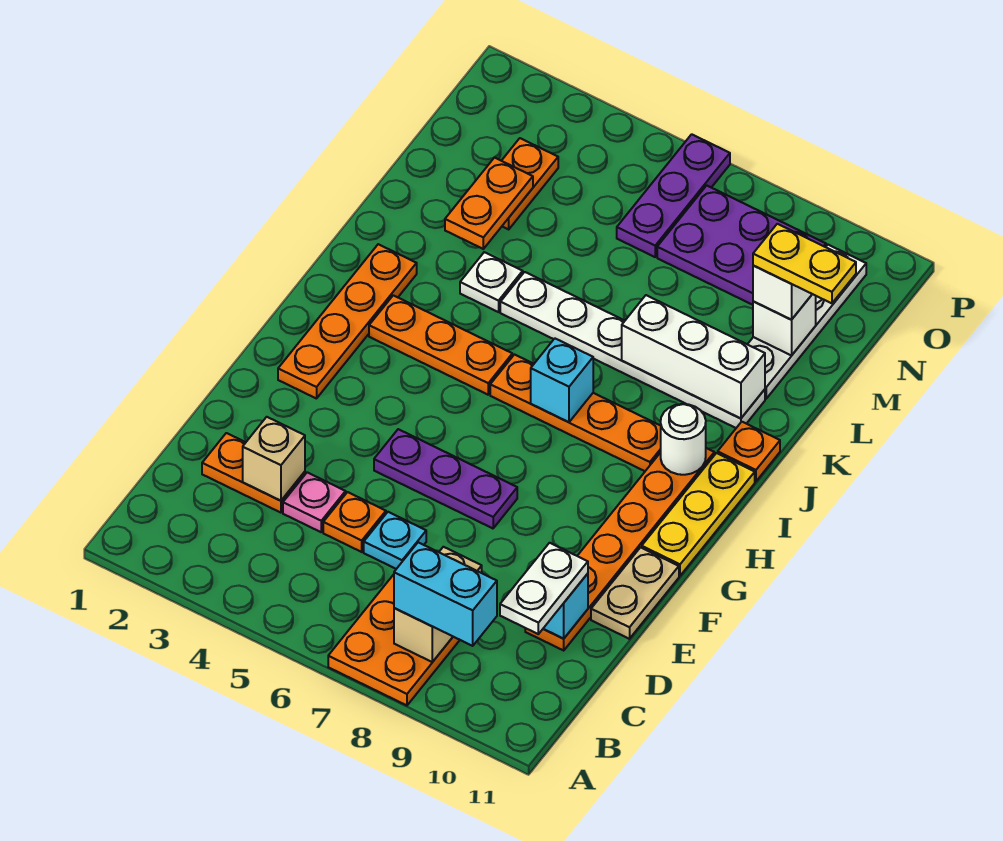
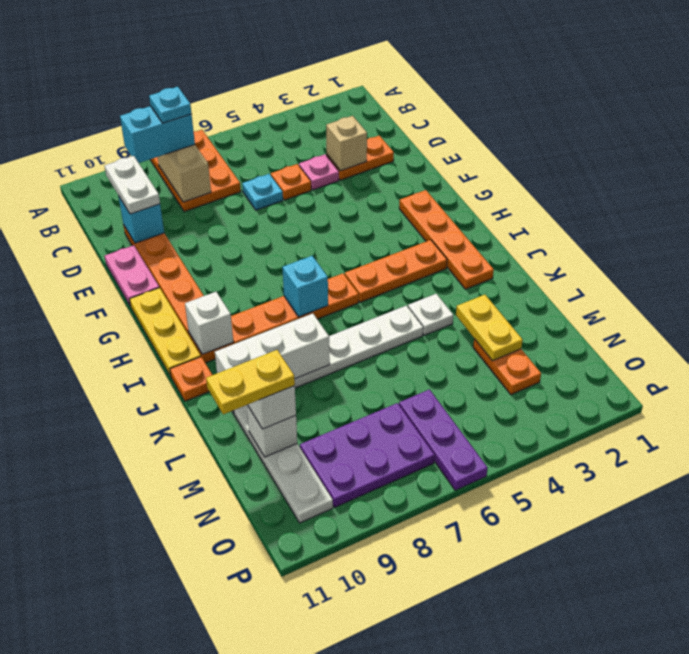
none -> cyan plate B8 level 4
tan plate E11:F11 level 1 -> pink plate E11:F11 level 1
purple plate F5:F7 level 1 -> none
white round brick I10 level 2 -> white brick I10 level 2
orange plate L3:M3 level 2 -> yellow plate L3:M3 level 2

